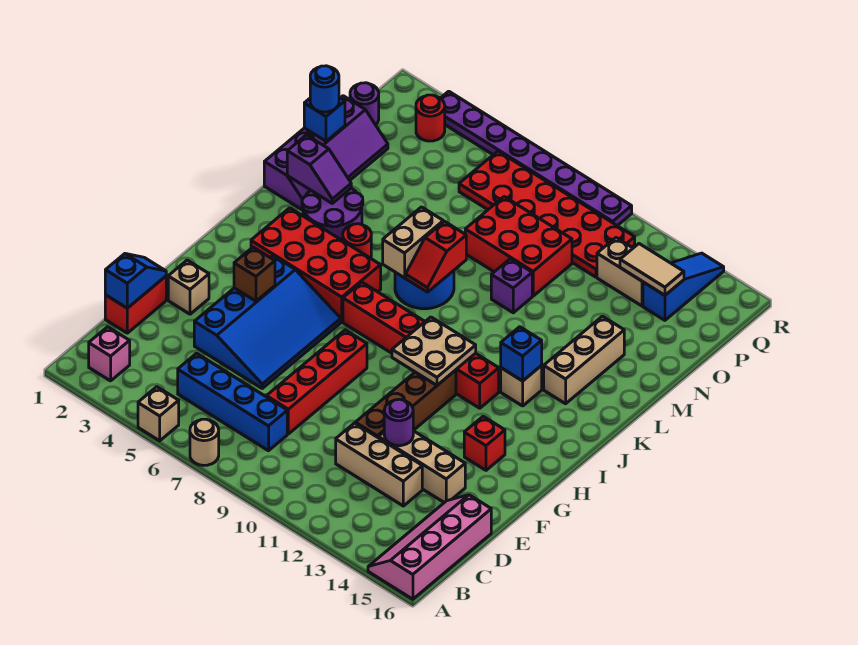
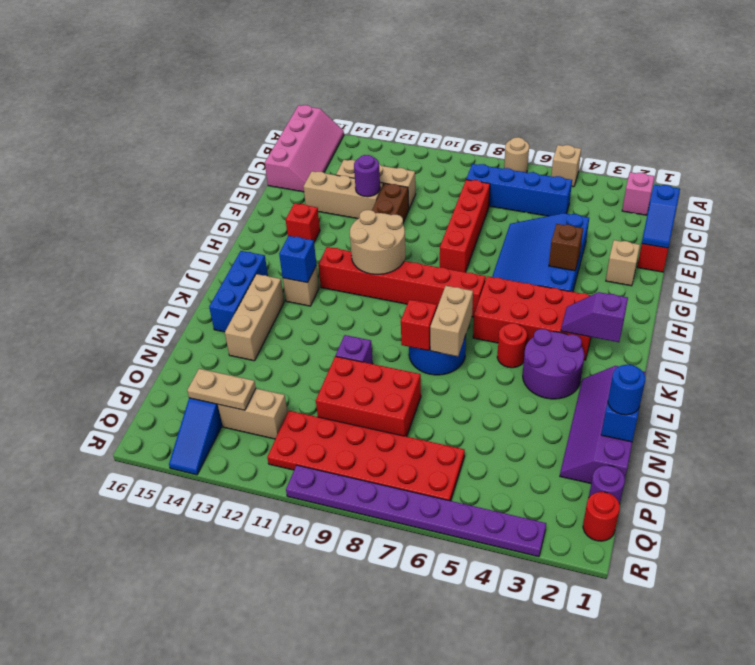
tan plate H10:I11 level 2 -> tan round brick H10:I11 level 2
none -> blue brick J15:L15 level 1
purple slope L2:L3 level 2 top 2 -> purple slope J2:J3 level 2 top 2
tan tile P13:P14 level 2 -> tan plate P13:P14 level 2
red round brick Q3 level 1 -> red round brick Q1 level 1

